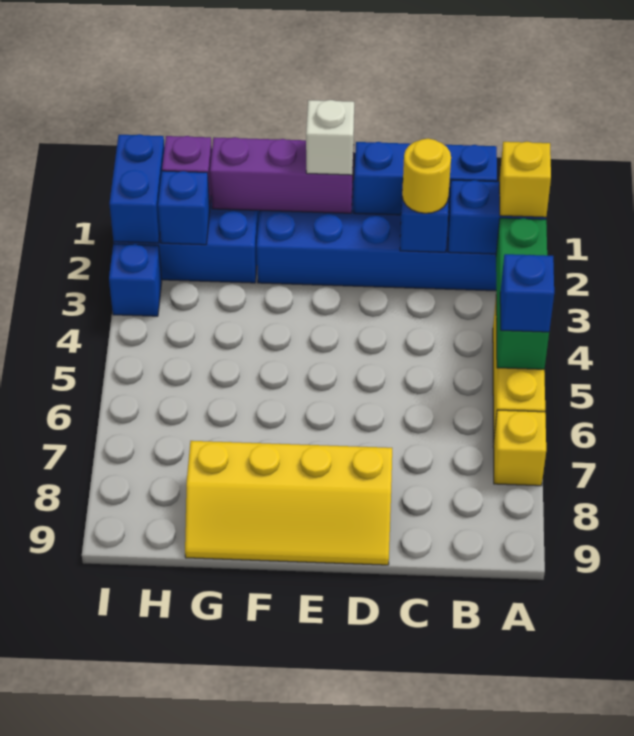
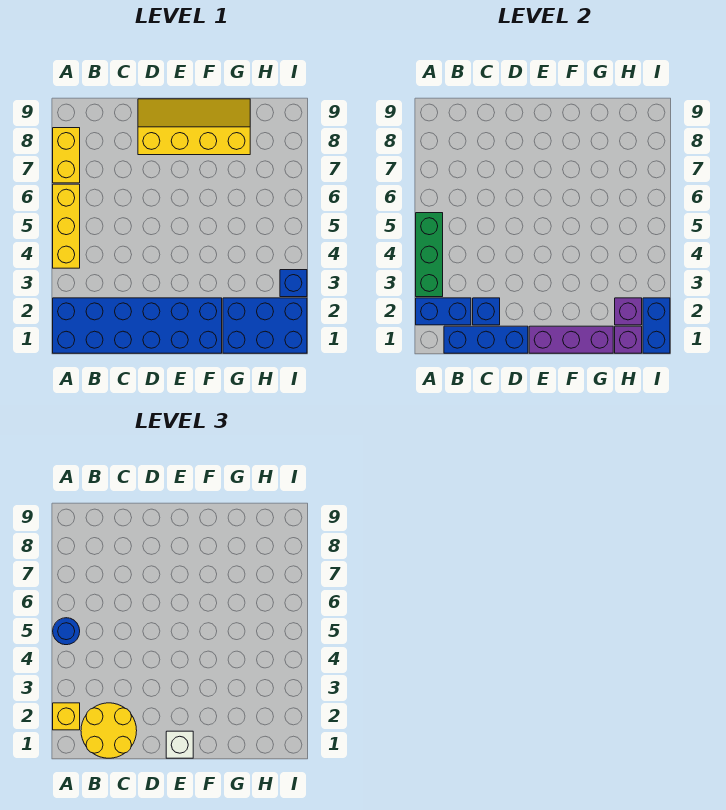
blue brick A5 level 3 -> blue round brick A5 level 3
yellow brick A7 level 1 -> yellow brick A7:A8 level 1
yellow round brick C2 level 3 -> yellow round brick B1:C2 level 3
blue brick H2 level 2 -> purple brick H2 level 2

